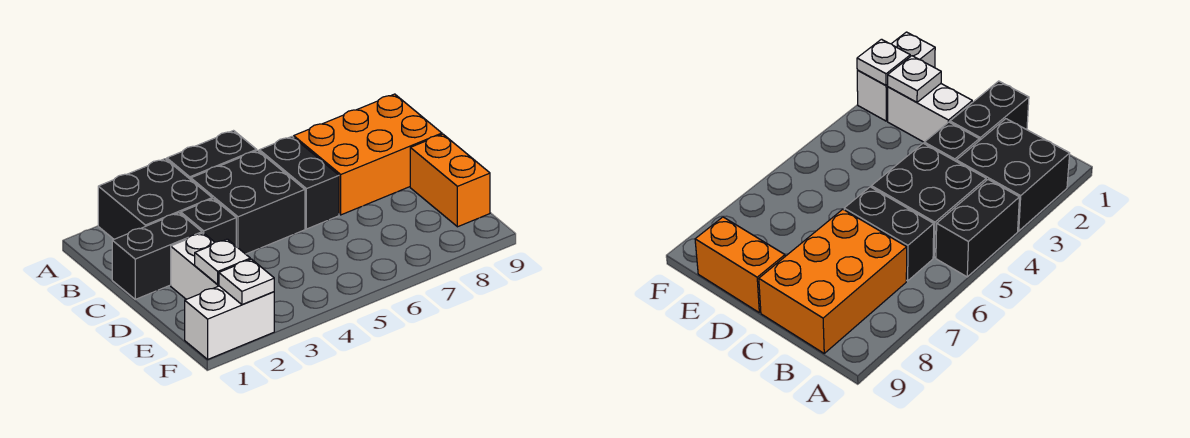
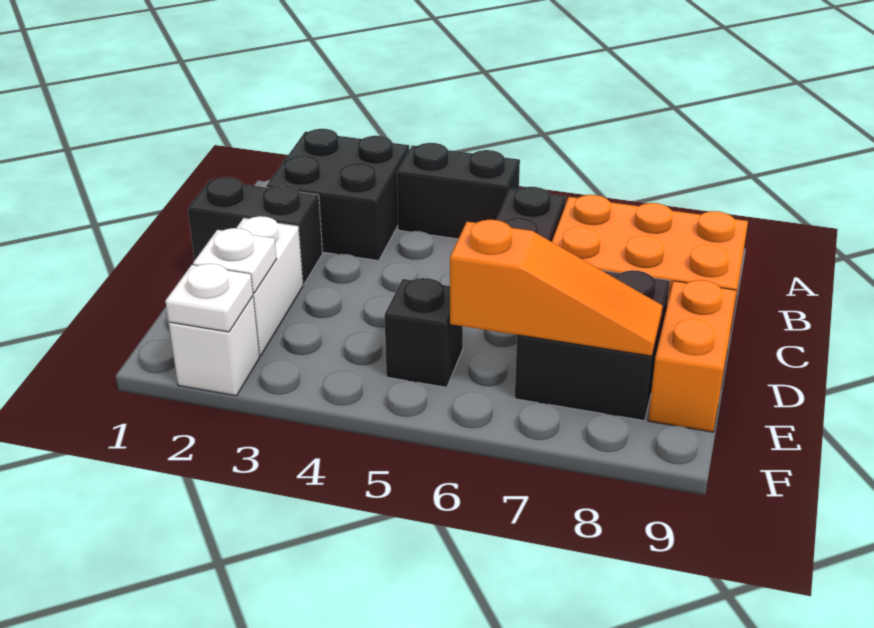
black brick B4:C5 level 1 -> black brick D7:E8 level 1
black brick C3 level 1 -> black brick E5 level 1
none -> orange slope E6:E8 level 2 top 6
white brick F1:F2 level 1 -> white brick F2 level 1

